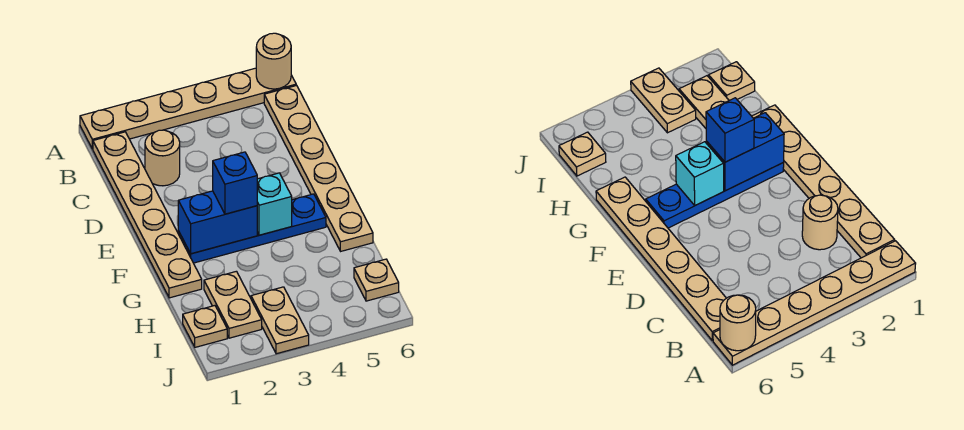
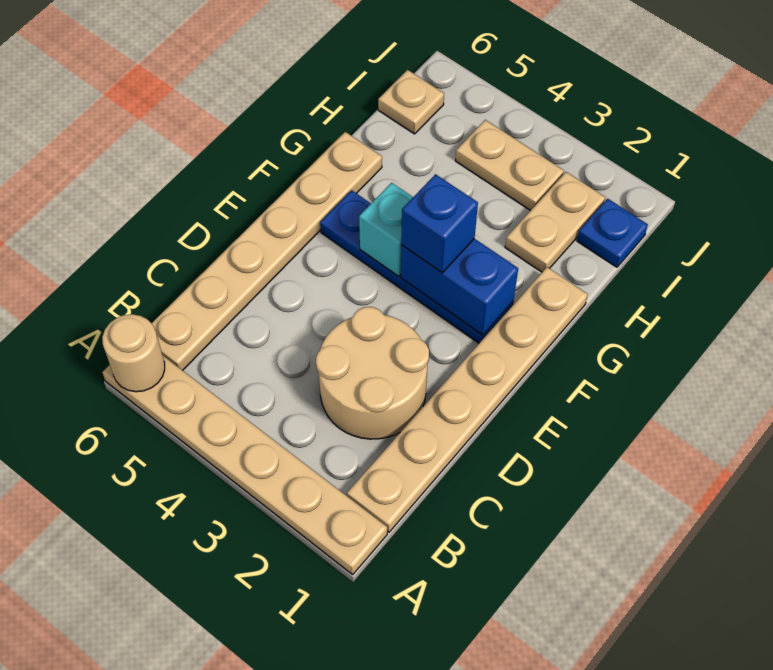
tan round brick C2 level 1 -> tan round brick C2:D3 level 1
tan plate I1 level 1 -> blue plate I1 level 1
tan plate I3:J3 level 1 -> tan plate I3:I4 level 1

